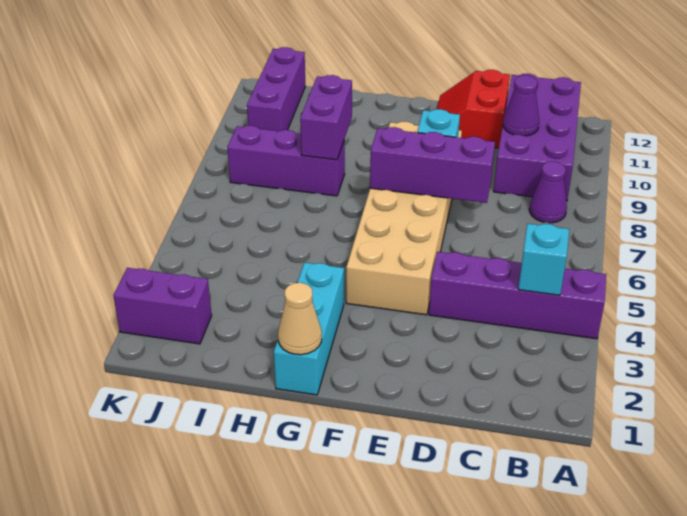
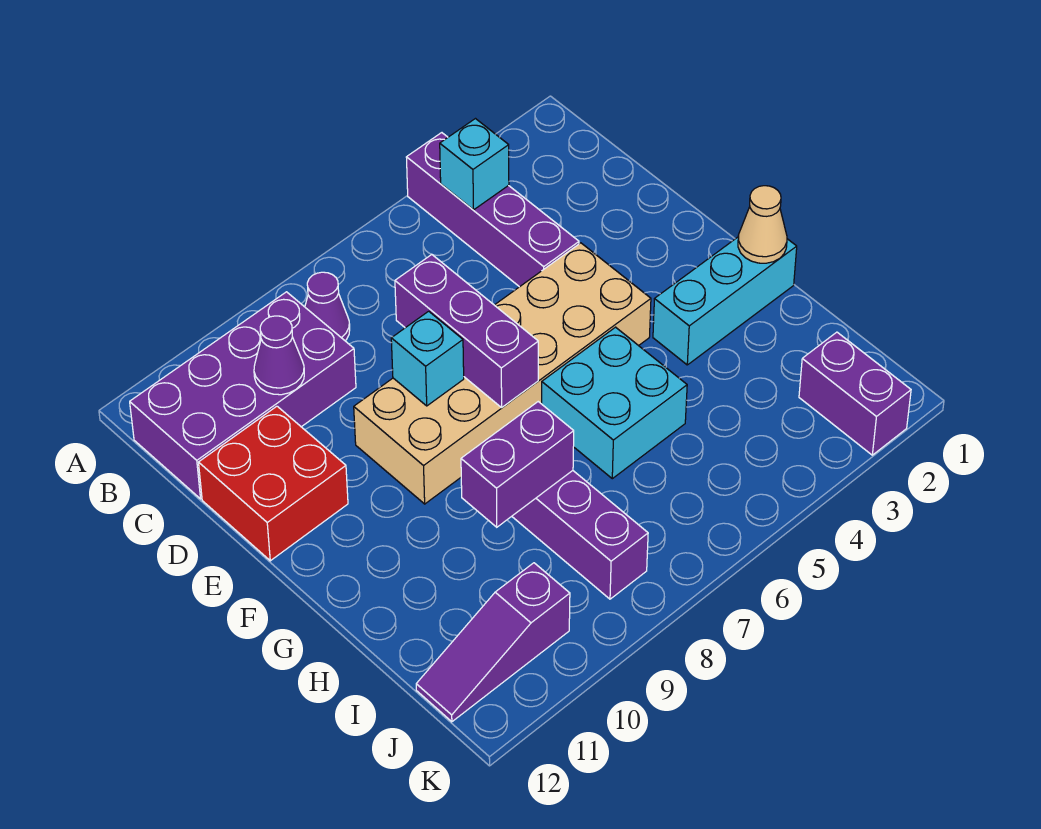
red slope D11:E12 level 1 top D -> red brick D11:E12 level 1
none -> cyan brick G5:H6 level 1
purple brick J10:J12 level 1 -> purple slope J10:J12 level 1 top 10

